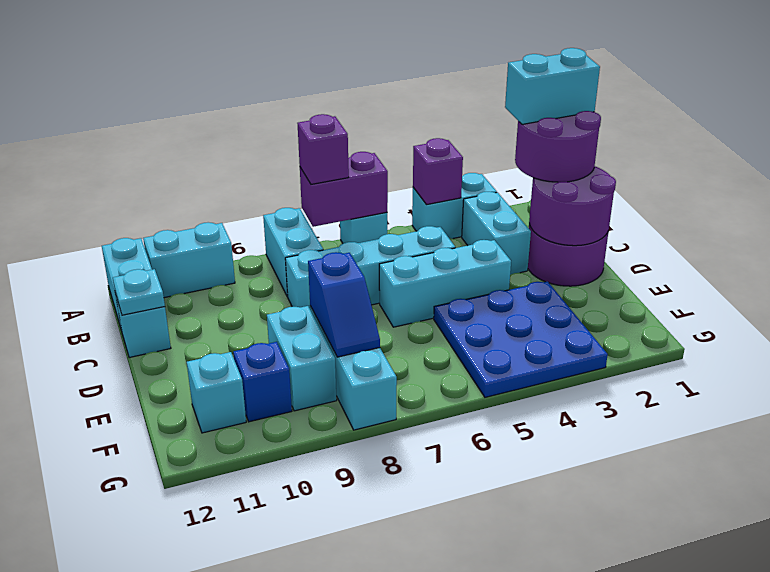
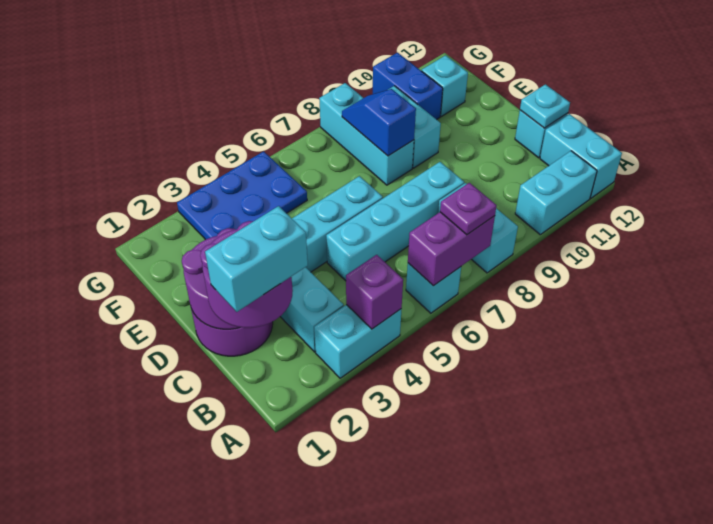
purple brick A7 level 3 -> purple plate A7 level 3
blue plate E3:G5 level 1 -> blue plate F3:G5 level 1
blue brick F10 level 1 -> blue brick F10:G10 level 1

